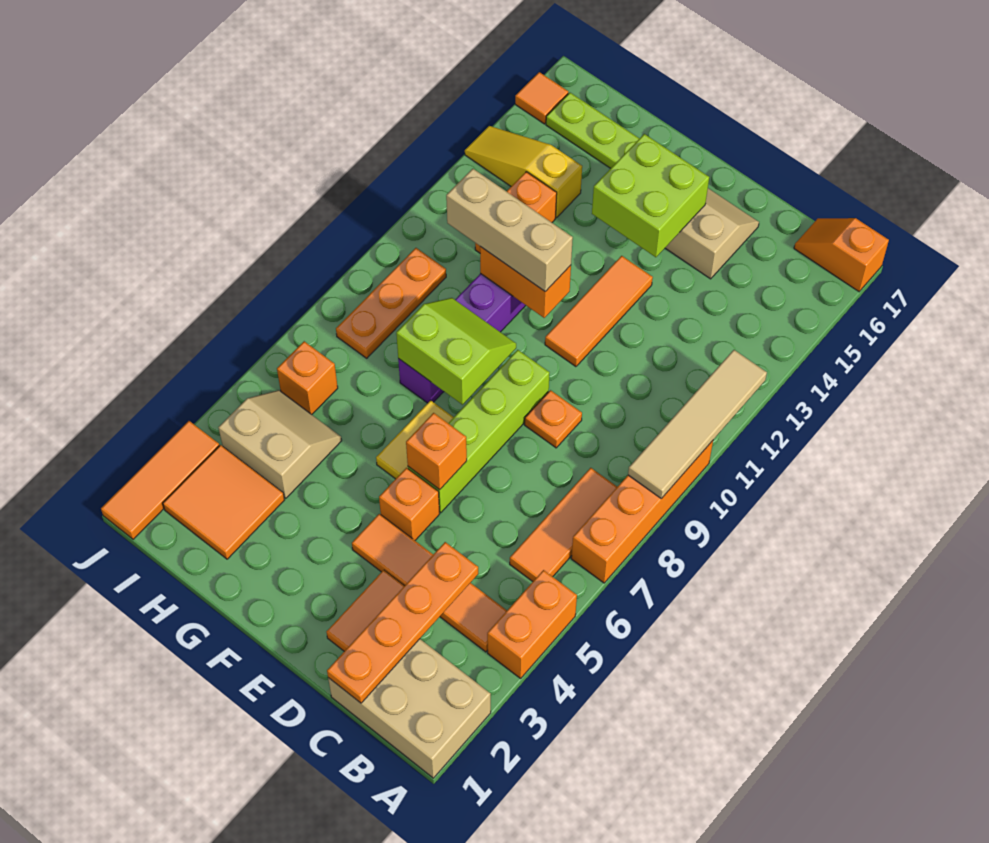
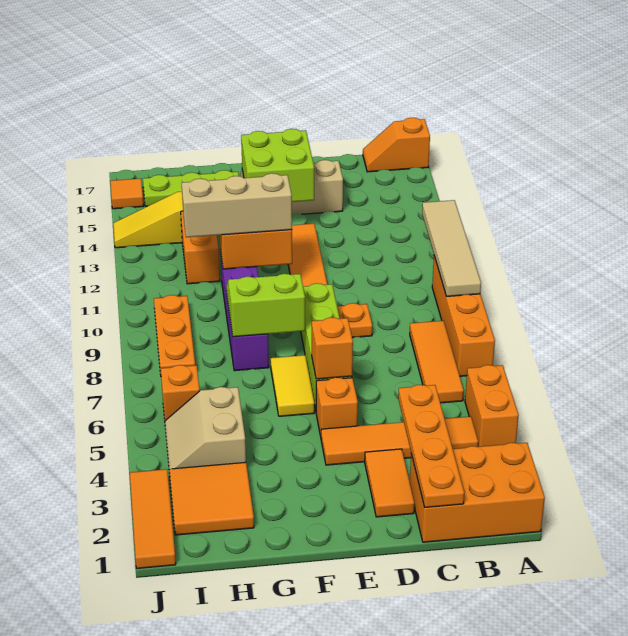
tan brick A1:C2 level 1 -> orange brick A1:C2 level 1
tan slope H4:I5 level 1 top 4 -> tan slope H4:I5 level 1 top H

